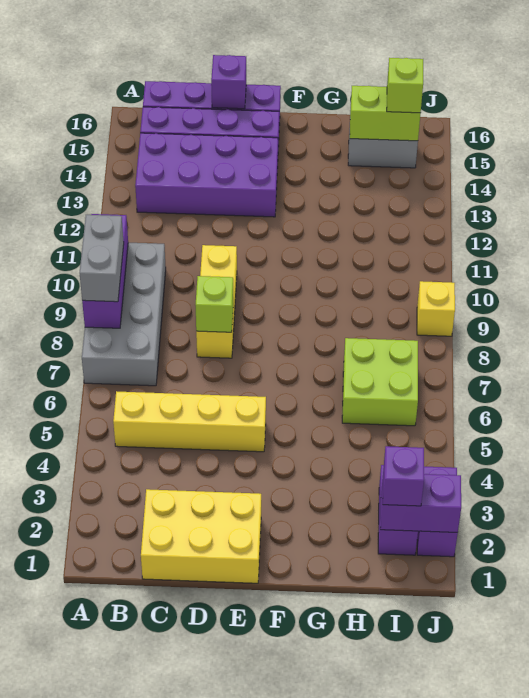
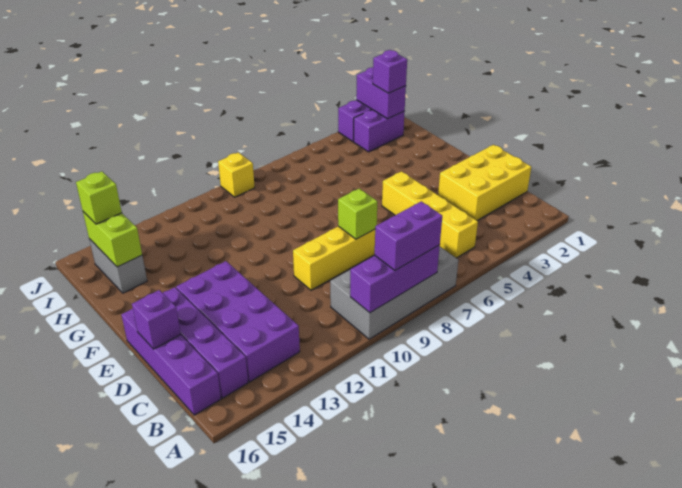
grey brick A8:A9 level 3 -> purple brick A8:A9 level 3
yellow brick C1:E2 level 1 -> yellow brick C1:D3 level 1
lime brick H6:I7 level 1 -> none

